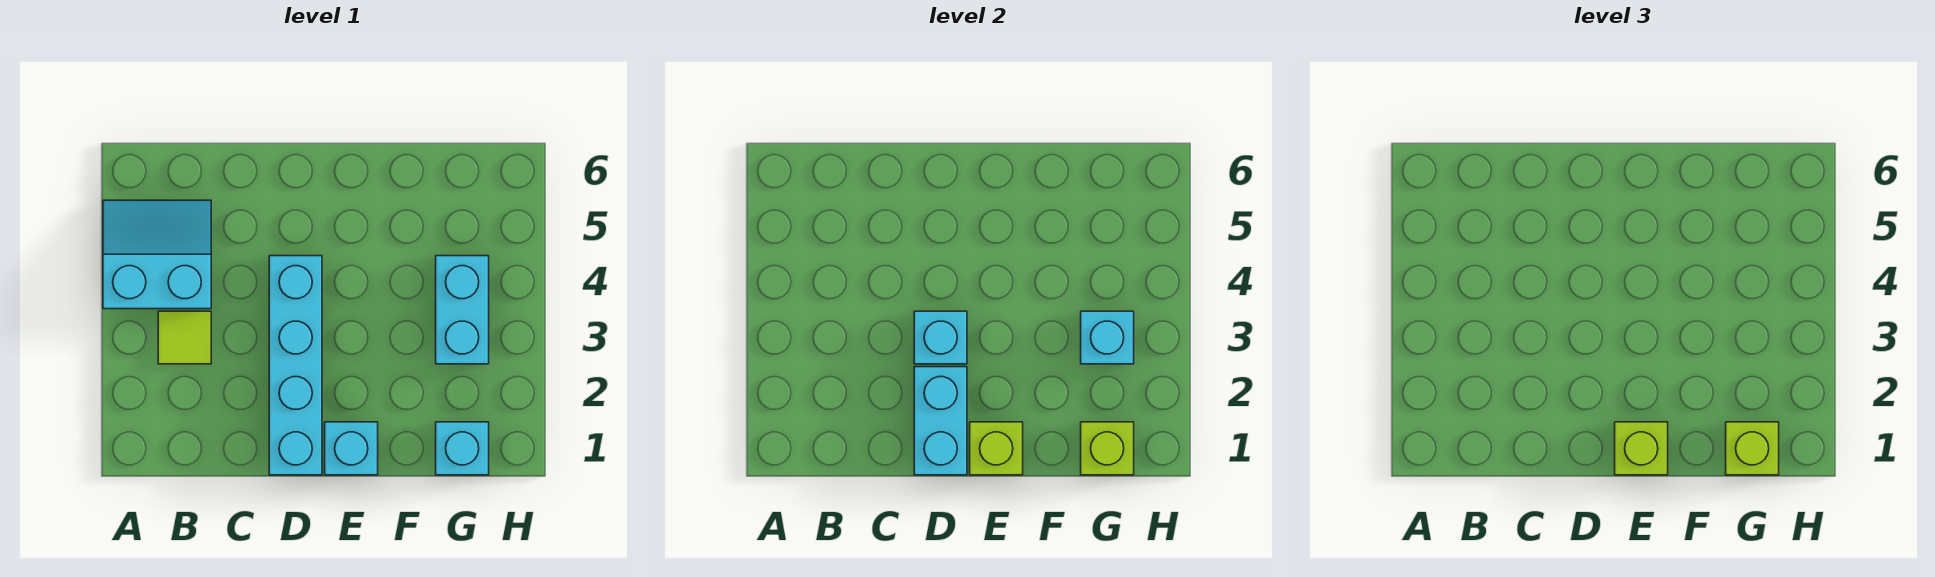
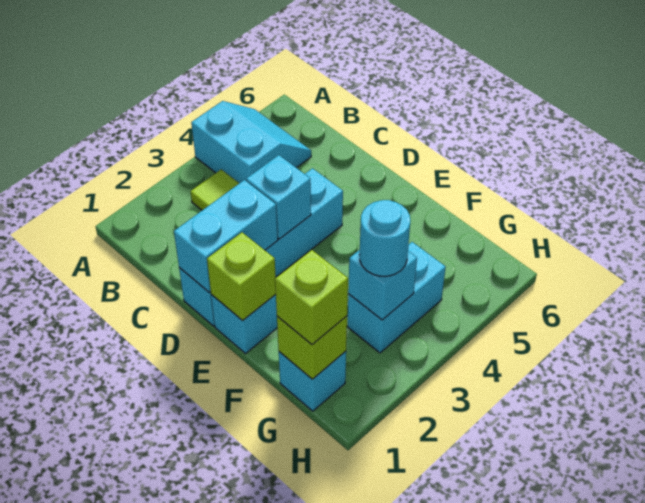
lime brick E1 level 3 -> none
none -> cyan round brick G3 level 3

